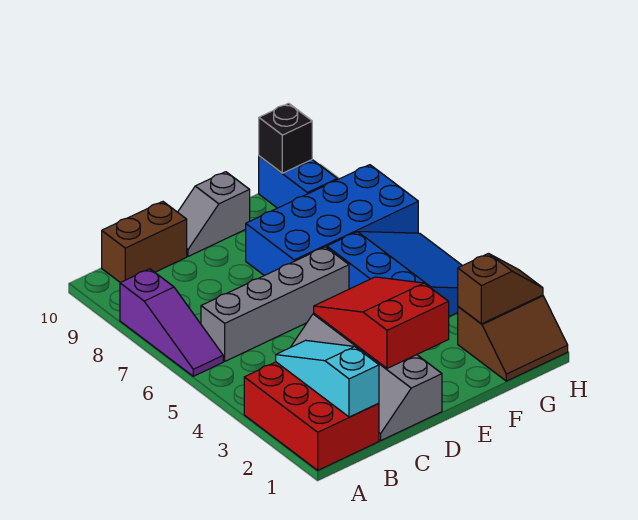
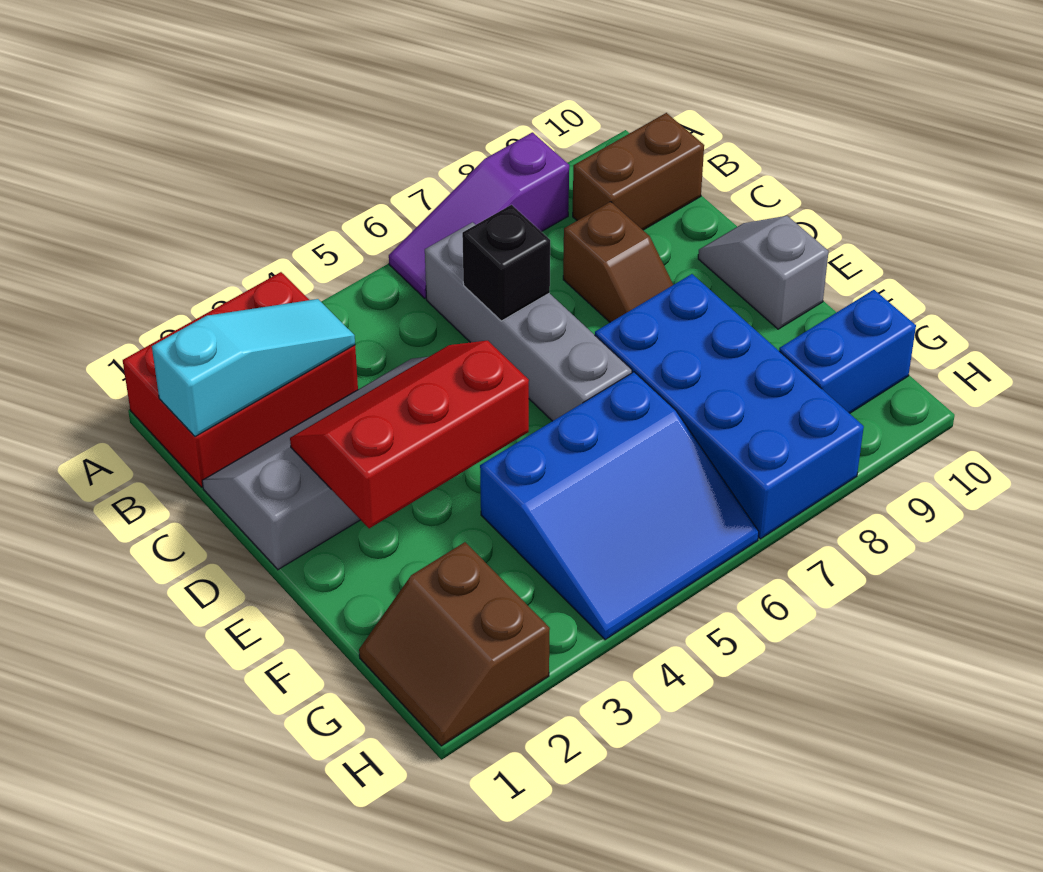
brown brick B10:C10 level 1 -> brown brick B9:B10 level 1
red slope D2:E4 level 2 top 2 -> red slope D2:E4 level 2 top E
brown slope G2:H2 level 2 top G -> brown slope C8:D8 level 1 top C
black brick G10 level 2 -> black brick C6 level 2

